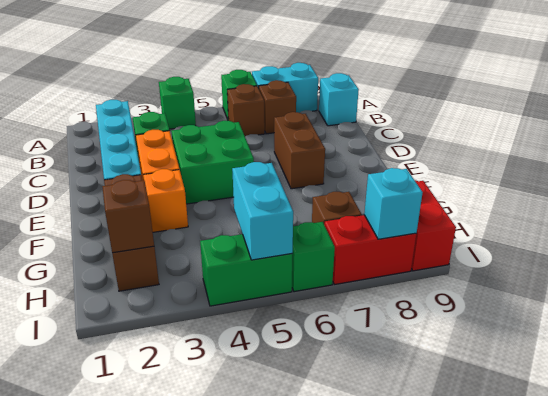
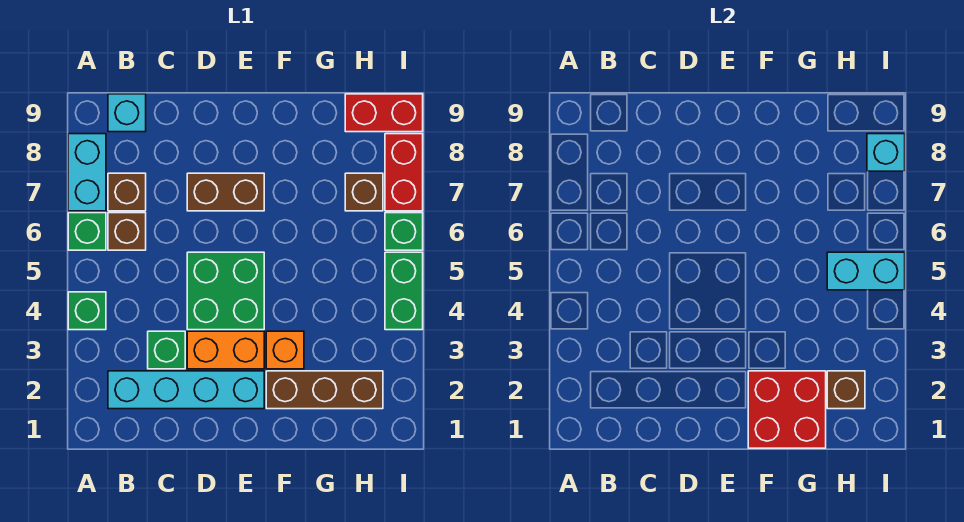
none -> red brick F1:G2 level 2

